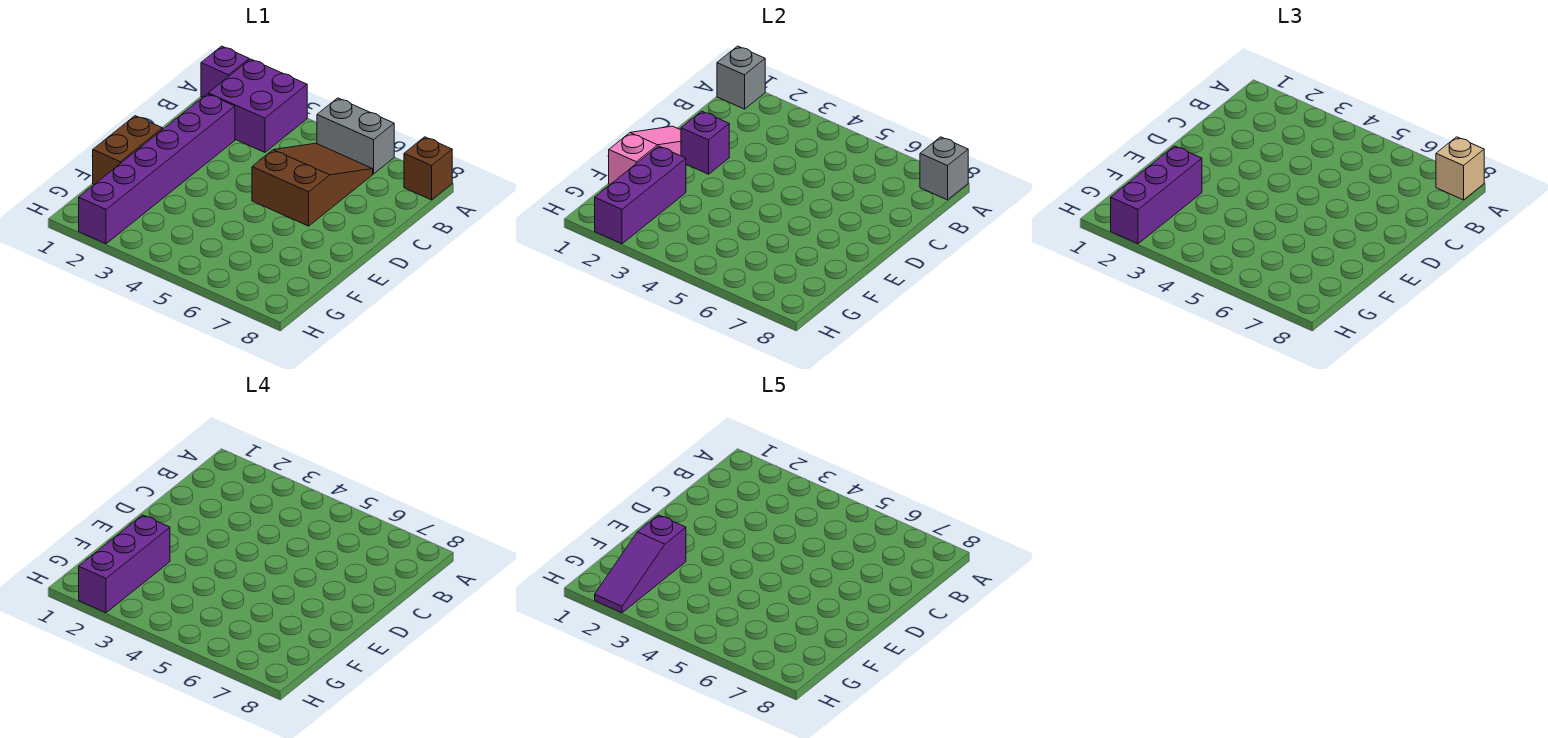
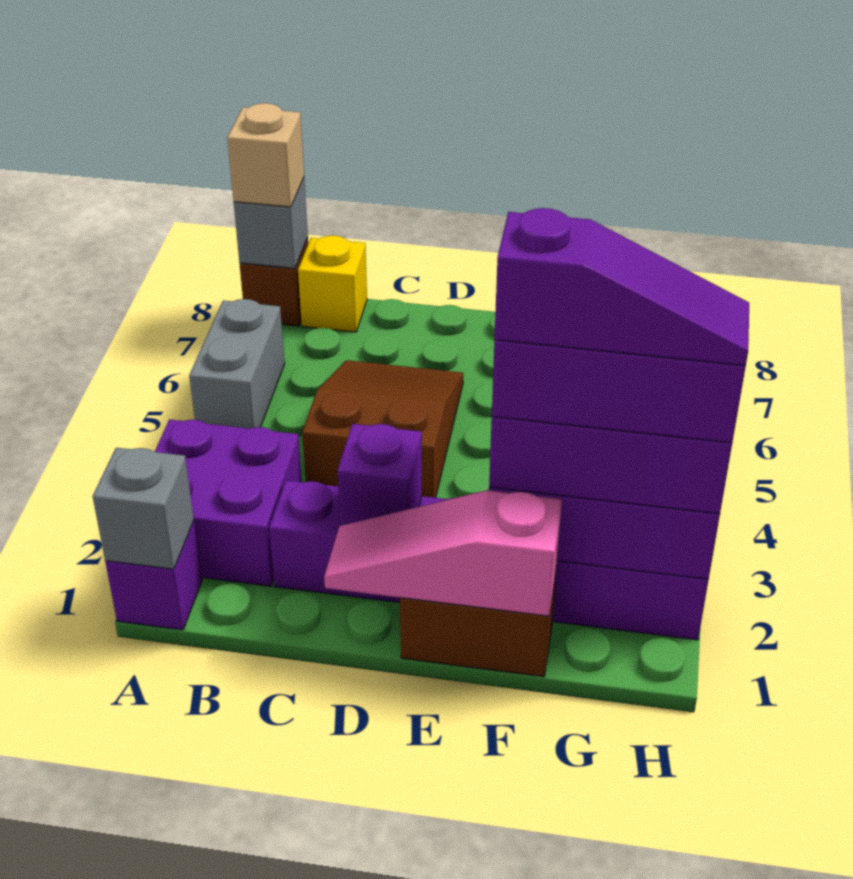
brown slope B5:D6 level 1 top D -> brown slope C4:D6 level 1 top 4
none -> yellow brick B8 level 1

